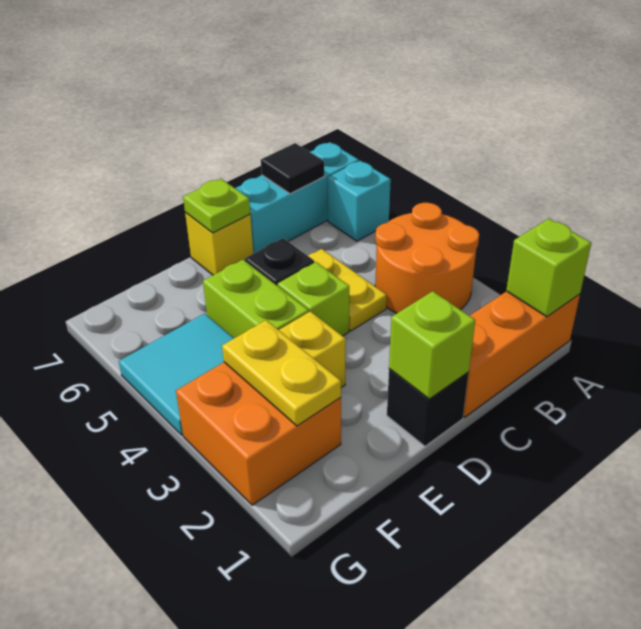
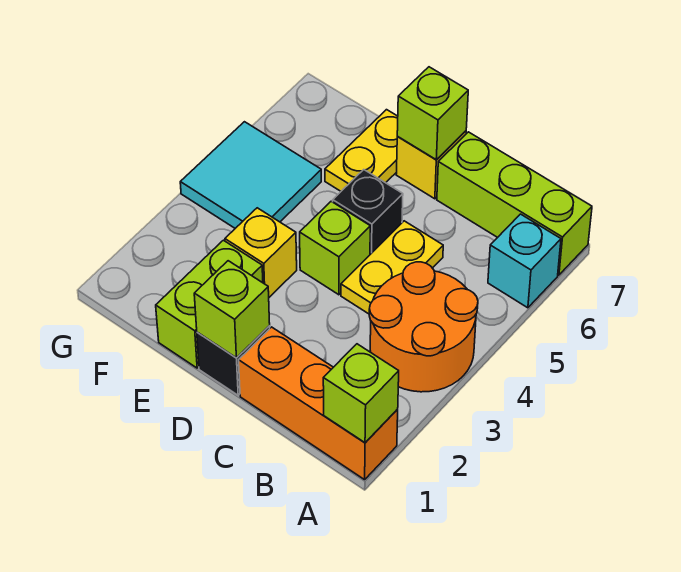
cyan brick A7:C7 level 1 -> lime brick A7:C7 level 1
black tile B7 level 2 -> none
lime plate D7 level 2 -> lime brick D7 level 2
lime brick E4:E5 level 1 -> lime brick E1:E2 level 1
orange brick F2:G3 level 1 -> none
yellow plate F2:F3 level 2 -> yellow plate E6:E7 level 1

